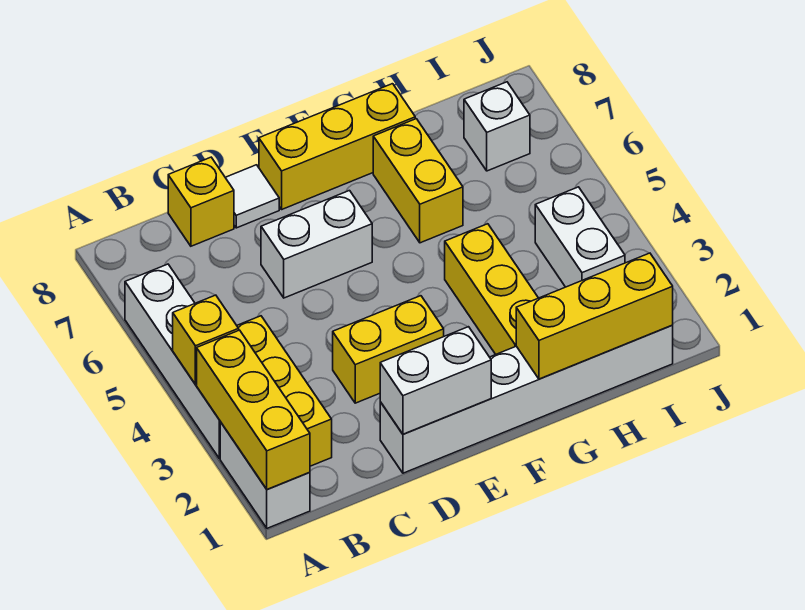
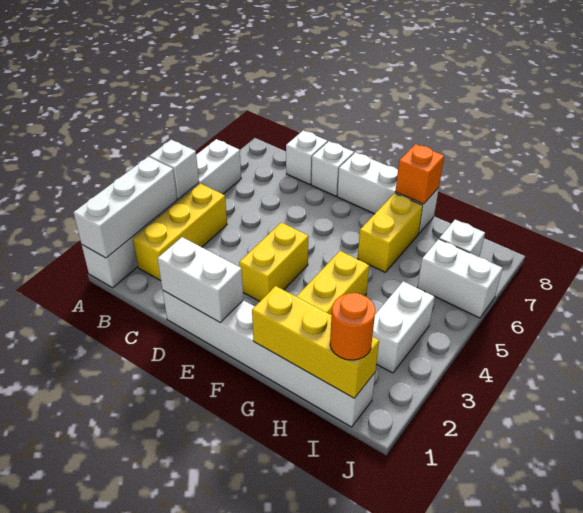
yellow brick A1:A3 level 2 -> white brick A1:A3 level 2
yellow brick A4 level 2 -> white brick A4 level 2
yellow brick C8 level 1 -> white brick C8 level 1
yellow brick D3:E3 level 1 -> yellow brick E3:E4 level 1
white brick D6:E6 level 1 -> white brick I6:J6 level 1
white tile D8 level 1 -> white brick D8 level 1
yellow brick E8:G8 level 1 -> white brick E8:G8 level 1
none -> orange brick G8 level 2
none -> orange round brick I1 level 3

